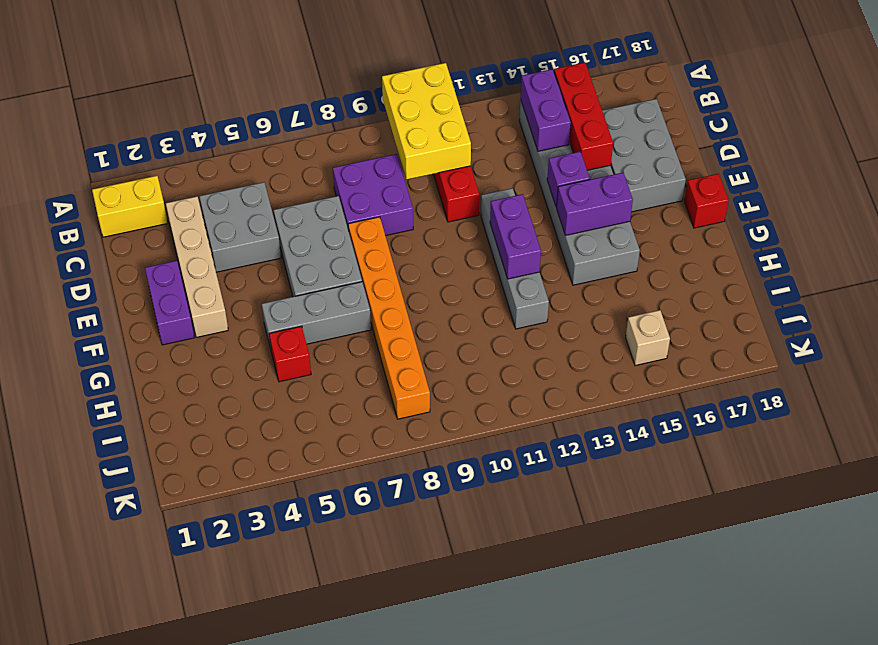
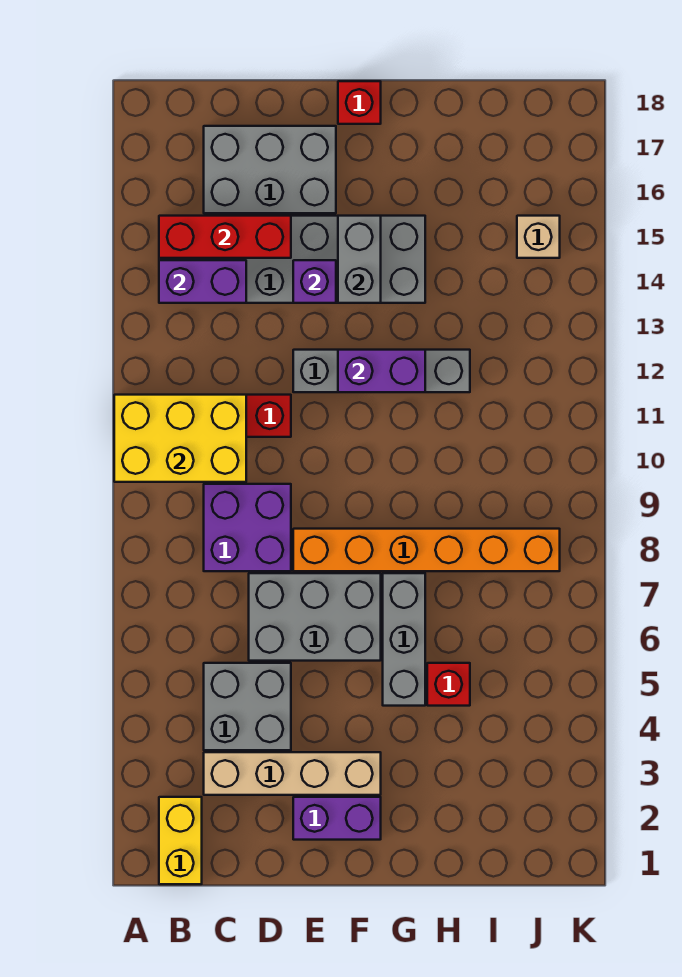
purple brick F14:F15 level 2 -> grey brick F14:F15 level 2

